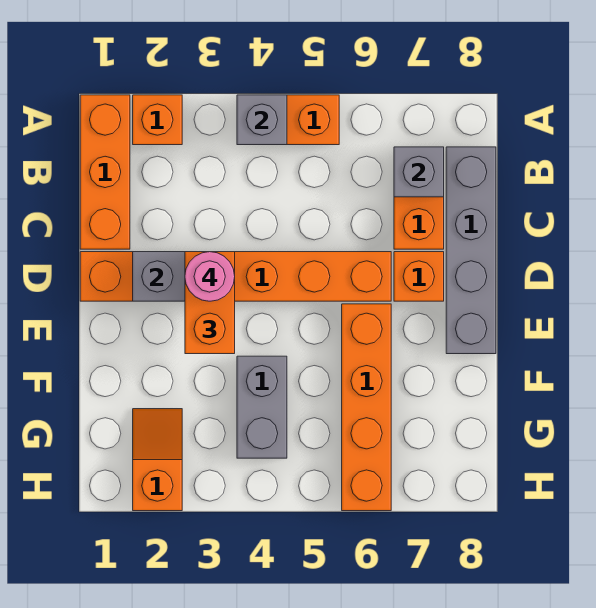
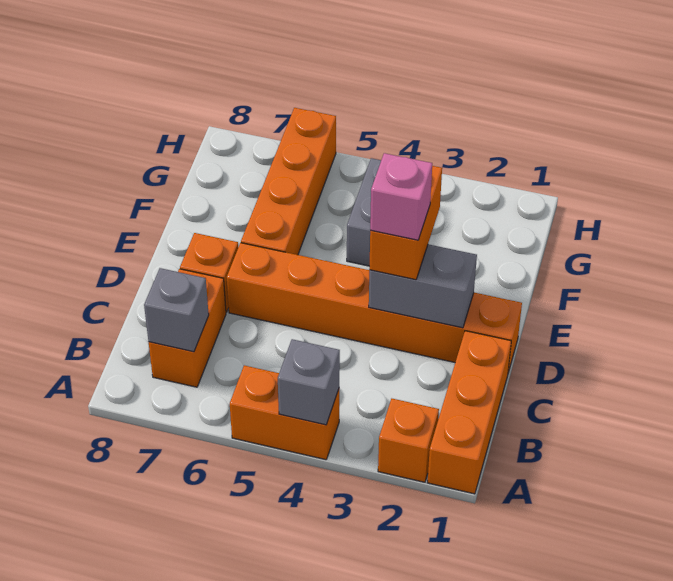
grey brick B8:E8 level 1 -> none
pink round brick D3 level 4 -> pink brick D3 level 4
orange slope G2:H2 level 1 top H -> none

